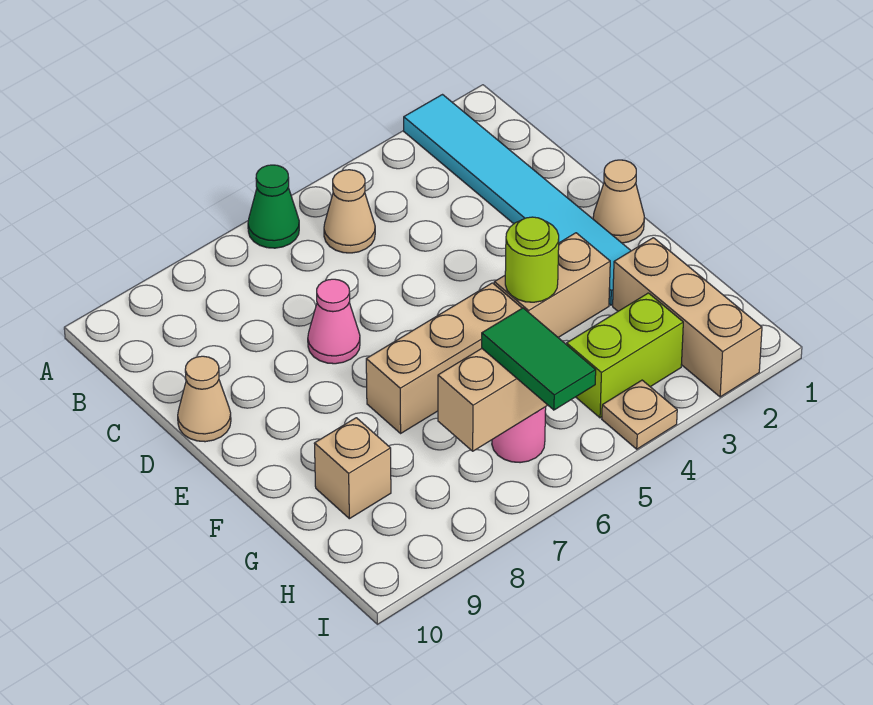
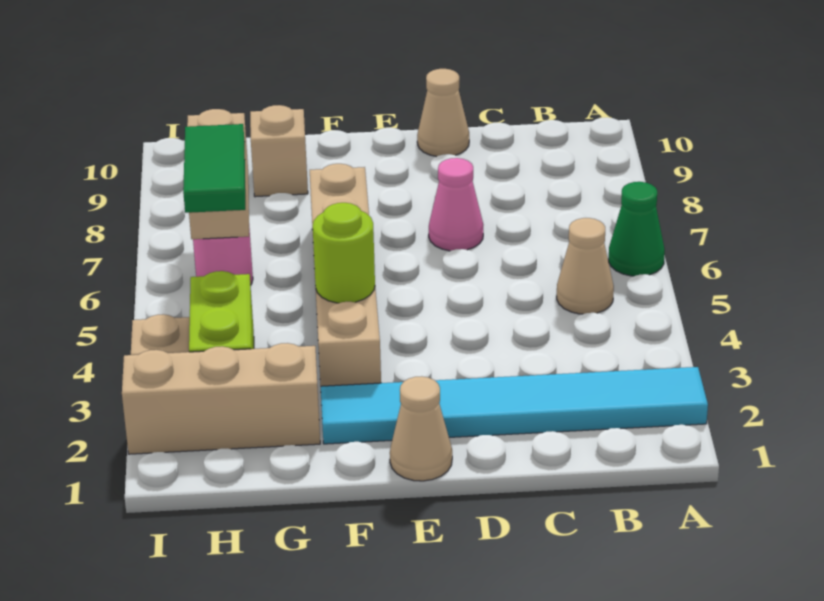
green tile H6:I6 level 3 -> green tile H5:H6 level 3

